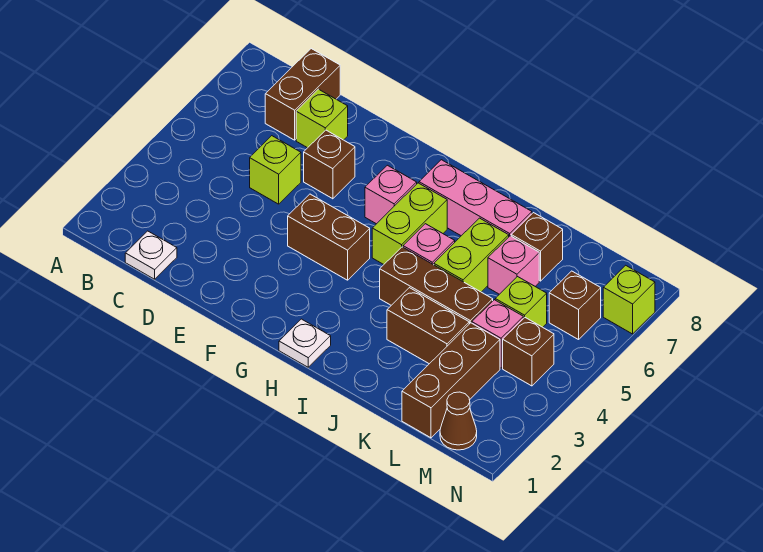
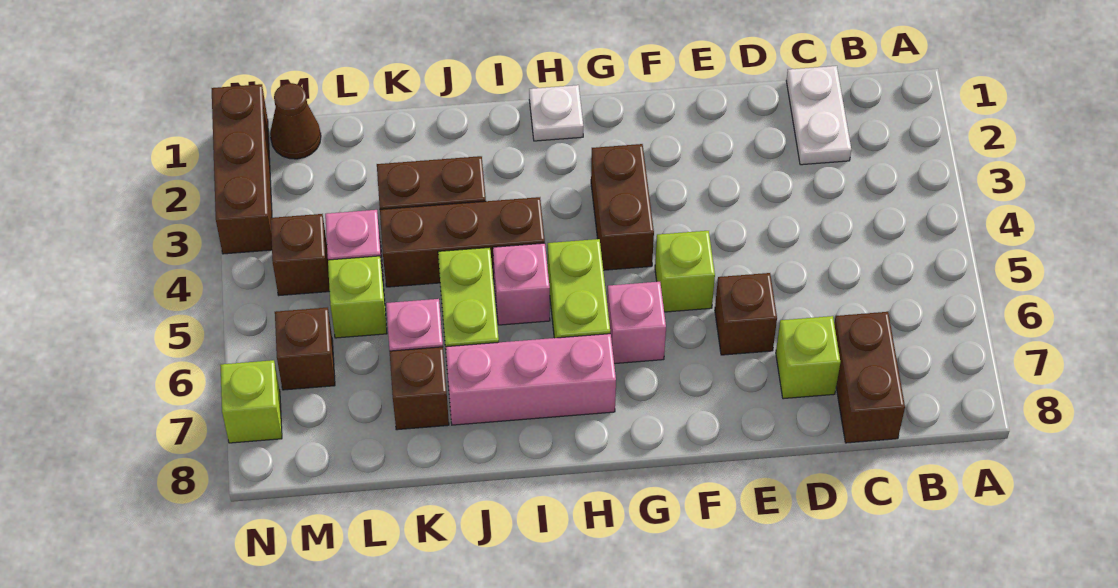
white plate C1 level 1 -> white plate C1:C2 level 1
lime brick D5 level 1 -> lime brick F5 level 1
brown brick F4:G4 level 1 -> brown brick G3:G4 level 1
brown brick L1:L3 level 1 -> brown brick N1:N3 level 1

